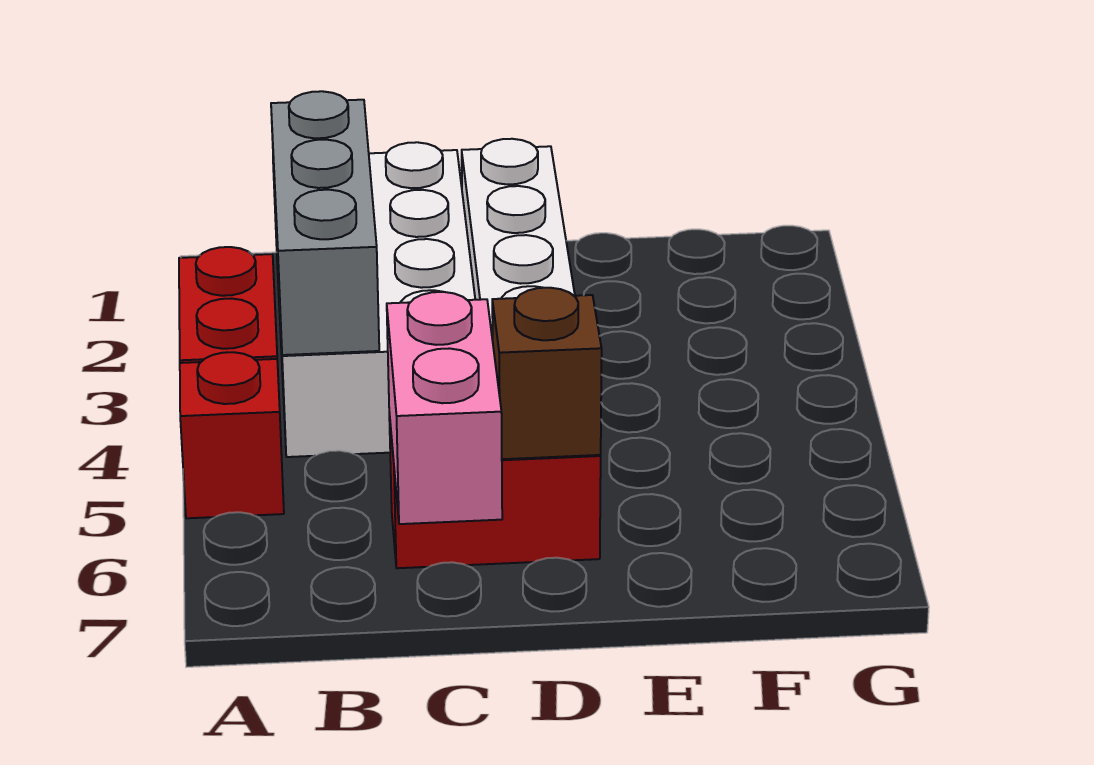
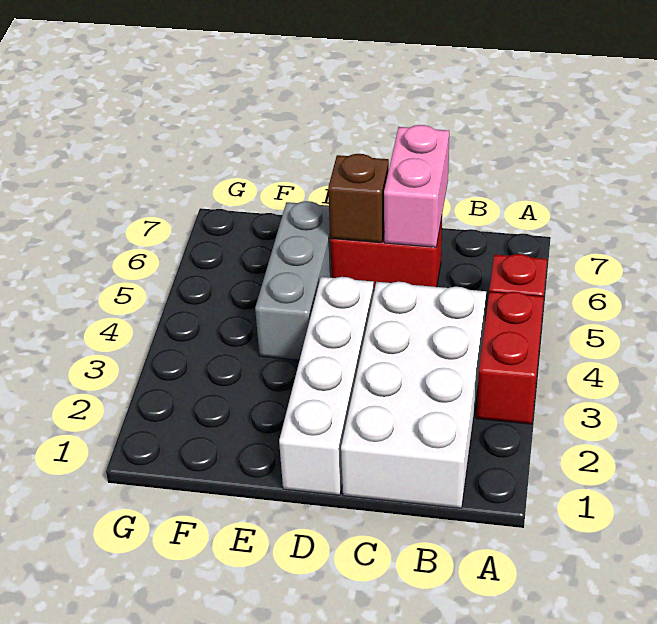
grey brick B2:B4 level 2 -> grey brick E4:E6 level 1

